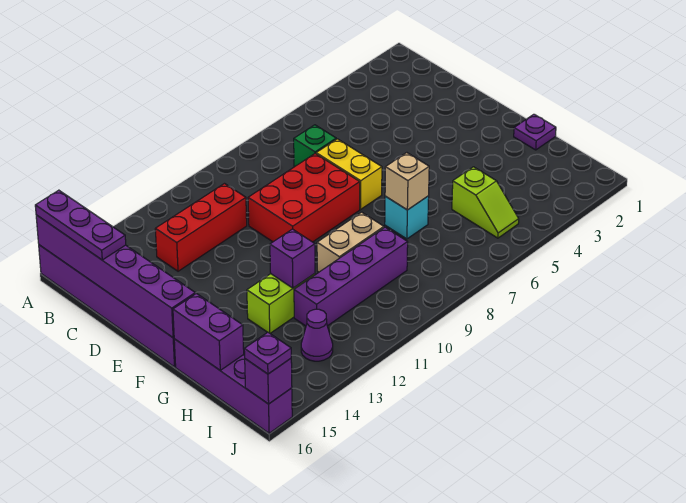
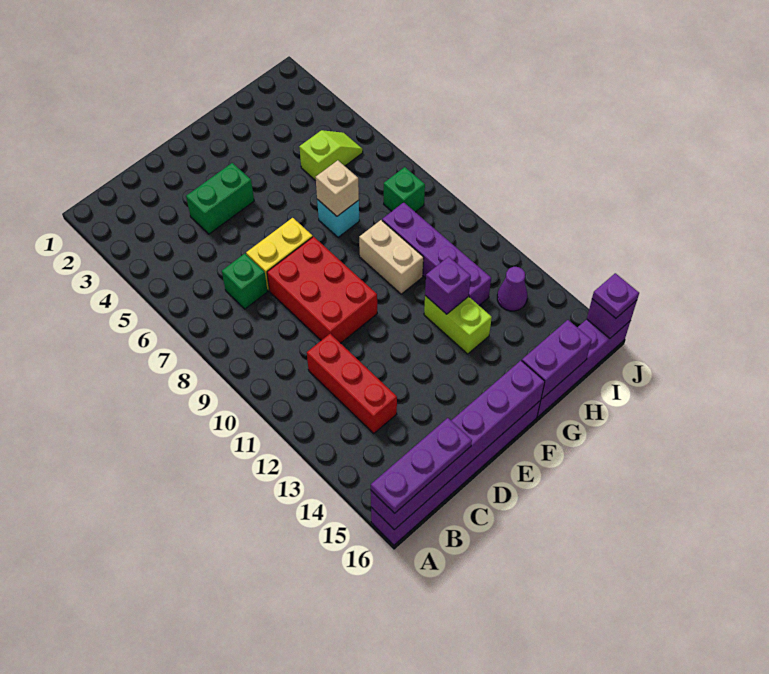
none -> green brick D4:E4 level 1
purple plate G1 level 1 -> none
none -> green brick I8 level 1

